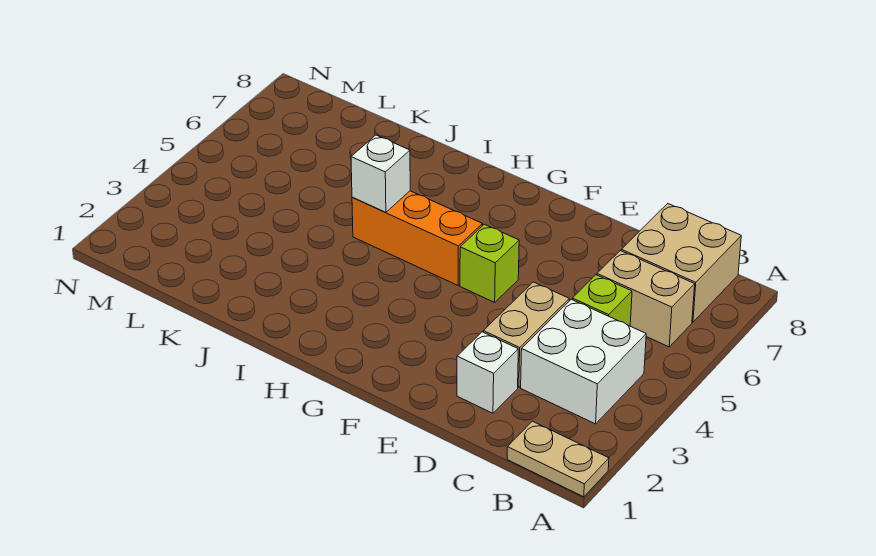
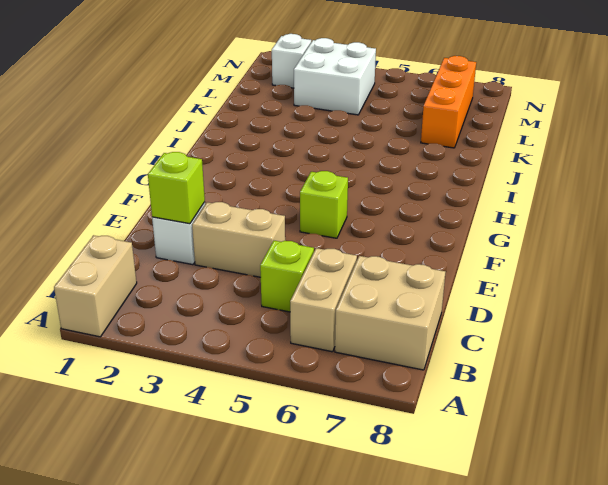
tan plate A1:B1 level 1 -> tan brick A1:B1 level 1
white brick B3:C4 level 1 -> white brick L3:M4 level 1
none -> lime brick D2 level 2
orange brick G5:I5 level 1 -> orange brick K7:M7 level 1
white brick I5 level 2 -> white brick M2 level 1

